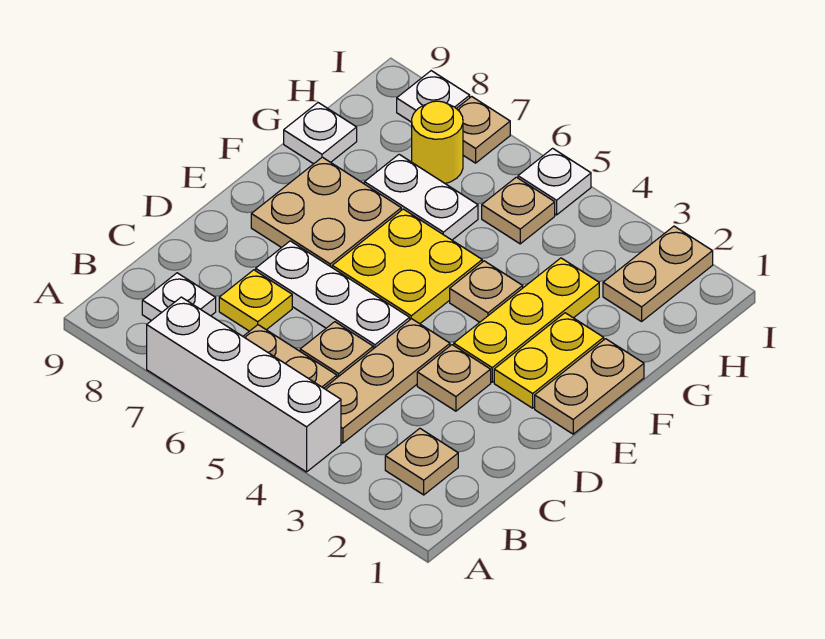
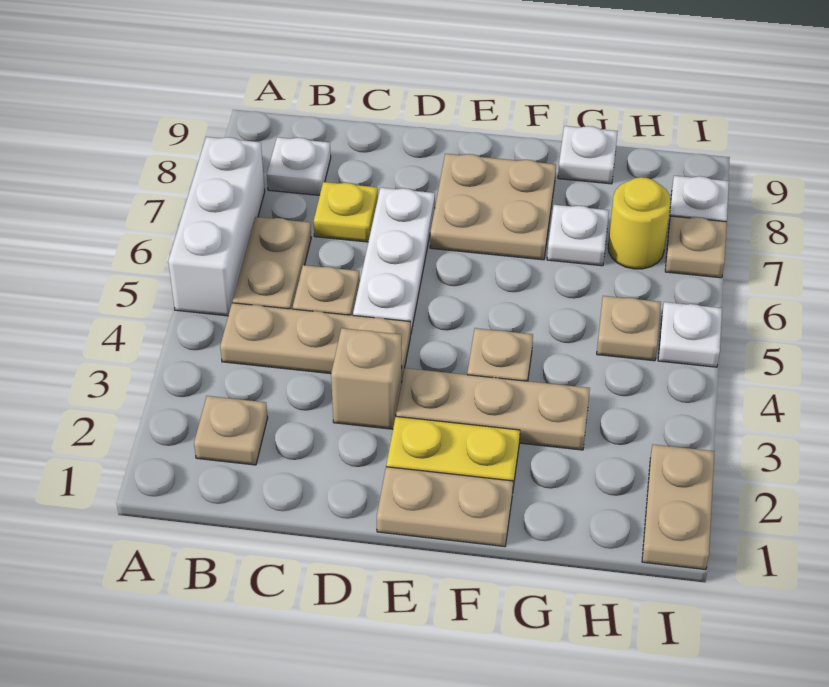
white brick A4:A7 level 1 -> white brick A5:A7 level 1
tan plate D3 level 1 -> tan brick D3 level 1
yellow plate E3:G3 level 1 -> tan plate E3:G3 level 1
yellow plate E5:F6 level 1 -> none
white plate G6:G7 level 1 -> white plate G7 level 1
tan plate H2:I2 level 1 -> tan plate I1:I2 level 1

